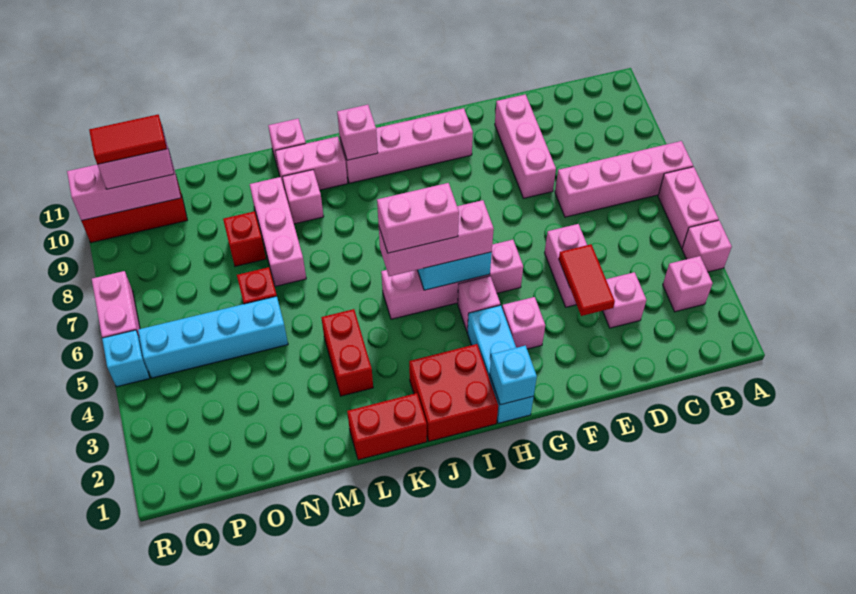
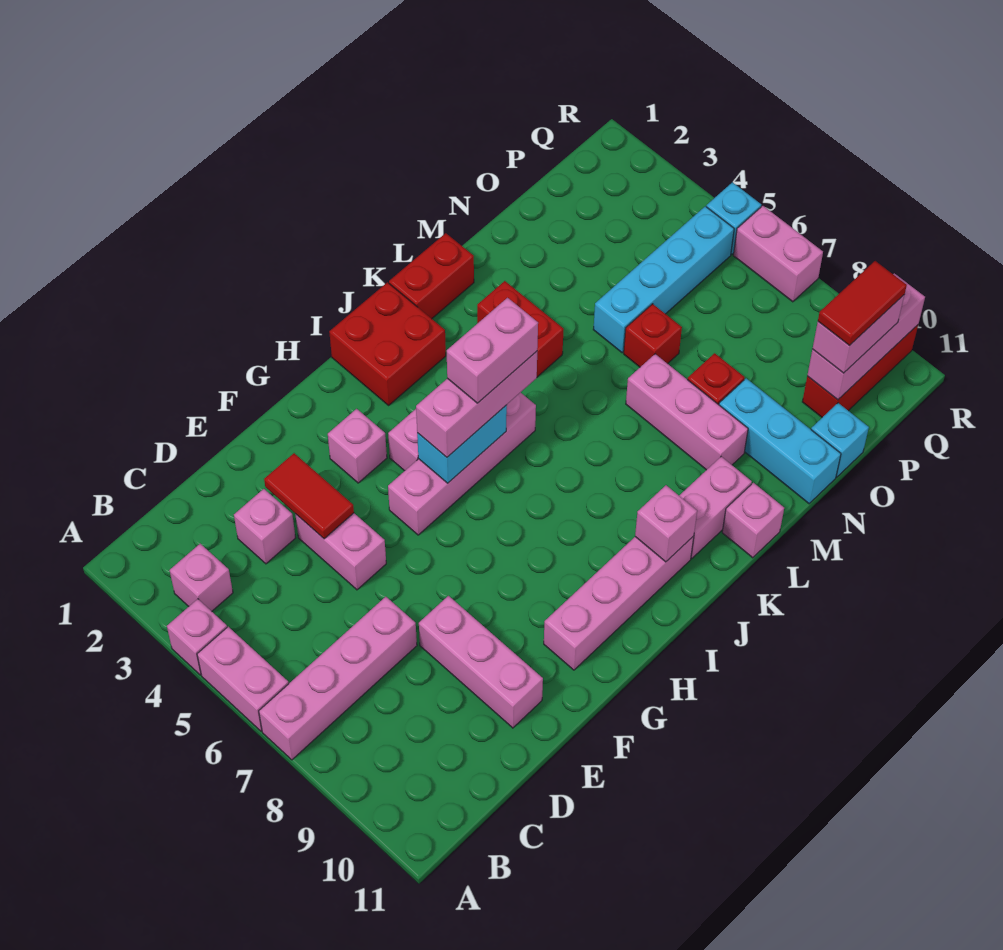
cyan brick H1:H3 level 1 -> cyan brick N9:N11 level 1
cyan brick H1 level 2 -> cyan brick O11 level 1
pink brick L9 level 1 -> none

